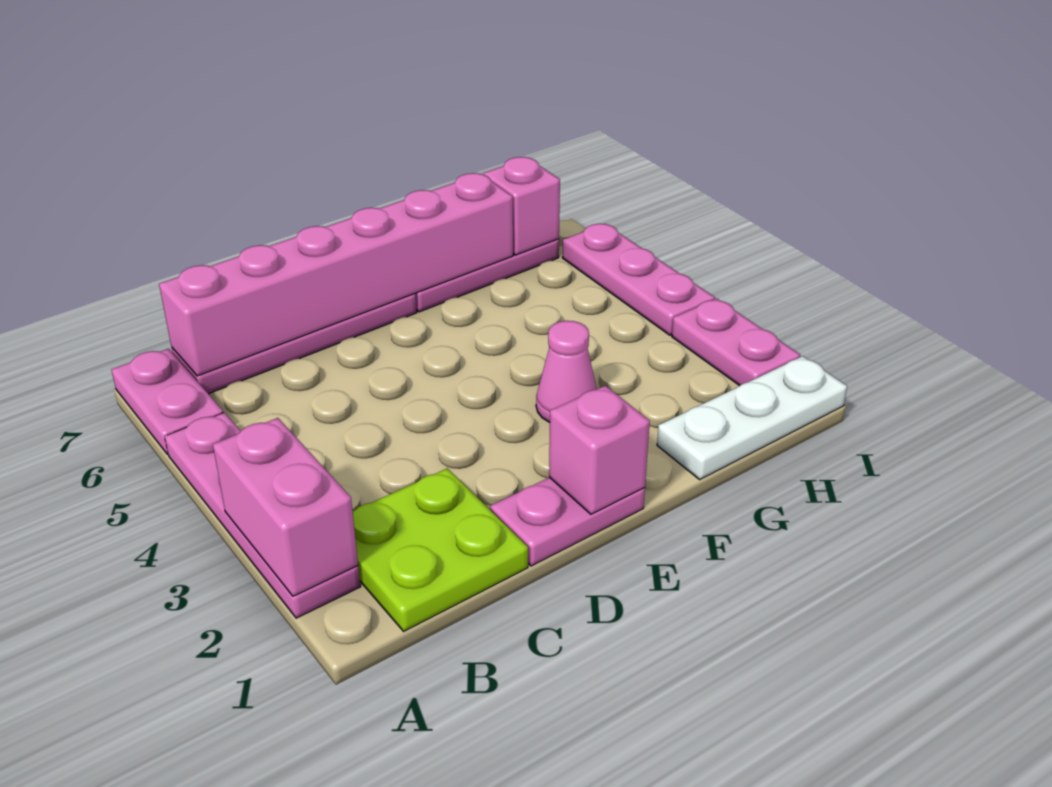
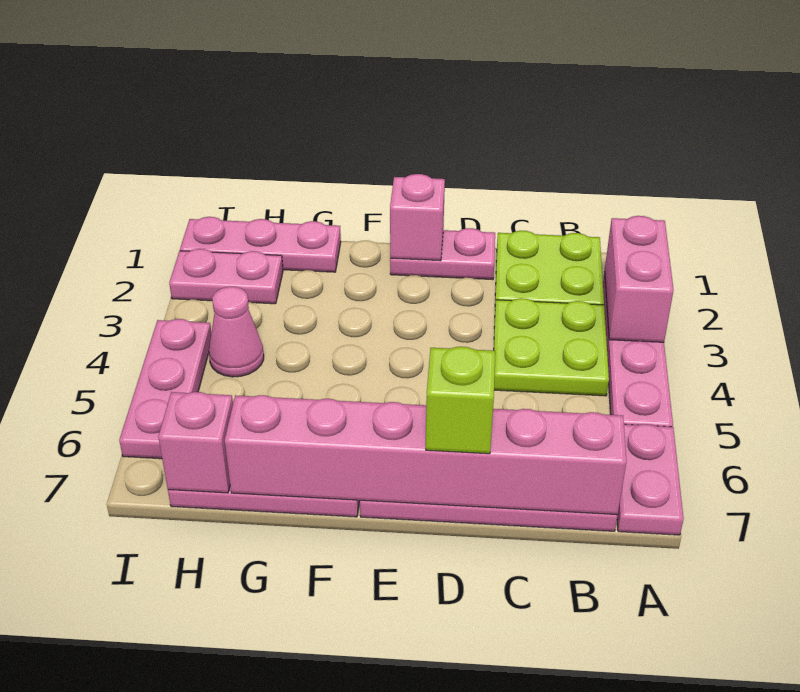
none -> lime plate B3:C4 level 1
none -> lime brick D7 level 3
pink cone F3 level 1 -> pink cone H4 level 1
white plate G1:I1 level 1 -> pink plate G1:I1 level 1
pink plate I2:I3 level 1 -> pink plate H2:I2 level 1

